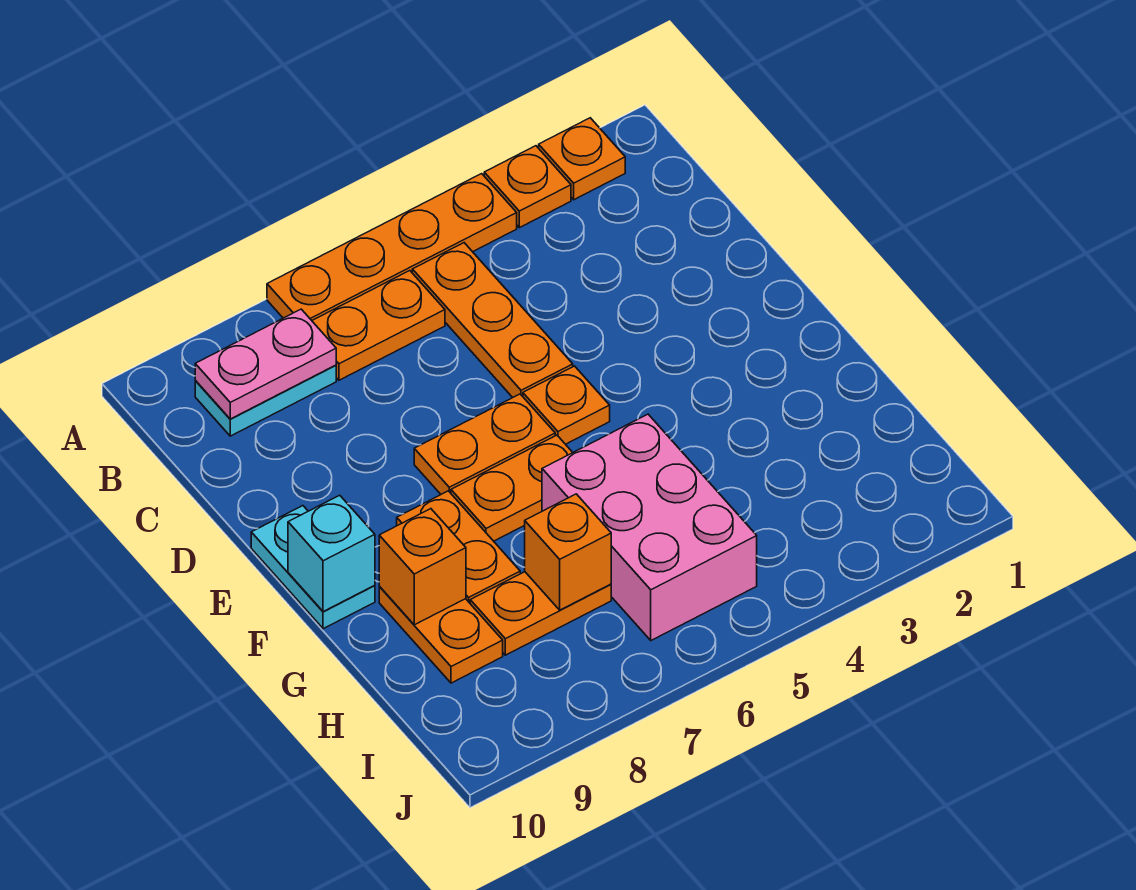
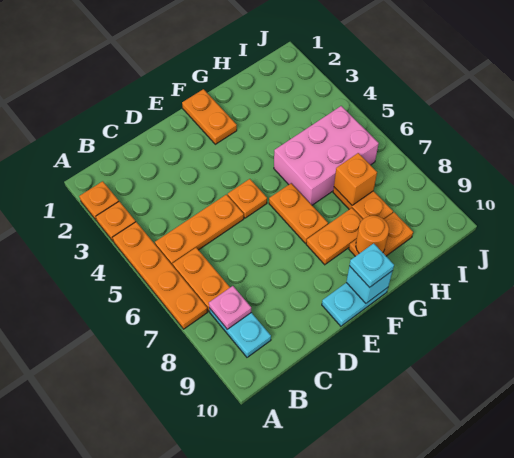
pink plate B8:B9 level 2 -> pink plate B8 level 2
orange plate E6:E7 level 1 -> orange plate F1:F2 level 1
none -> cyan plate F10 level 3
orange brick G9 level 2 -> orange round brick G9 level 2

